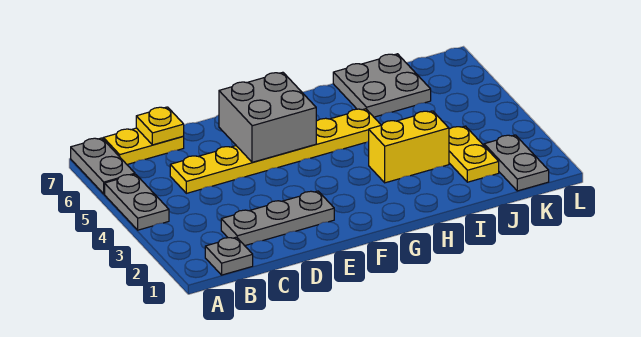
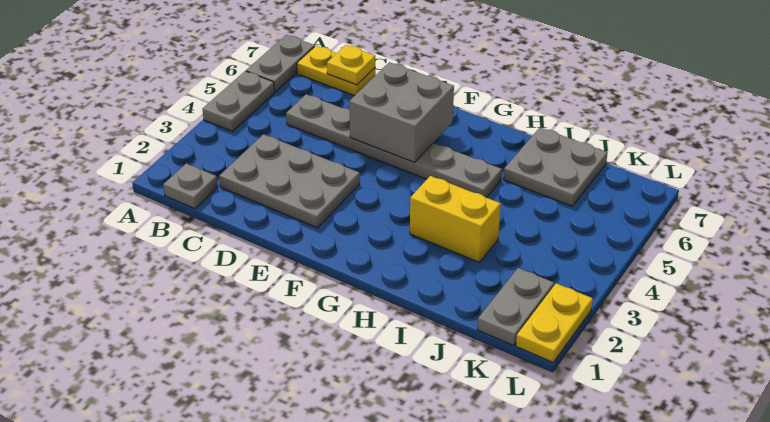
grey plate C2:E2 level 1 -> grey plate C2:E3 level 1
yellow plate C5:H5 level 1 -> grey plate C5:H5 level 1
yellow plate J2:J3 level 1 -> yellow plate L1:L2 level 1

